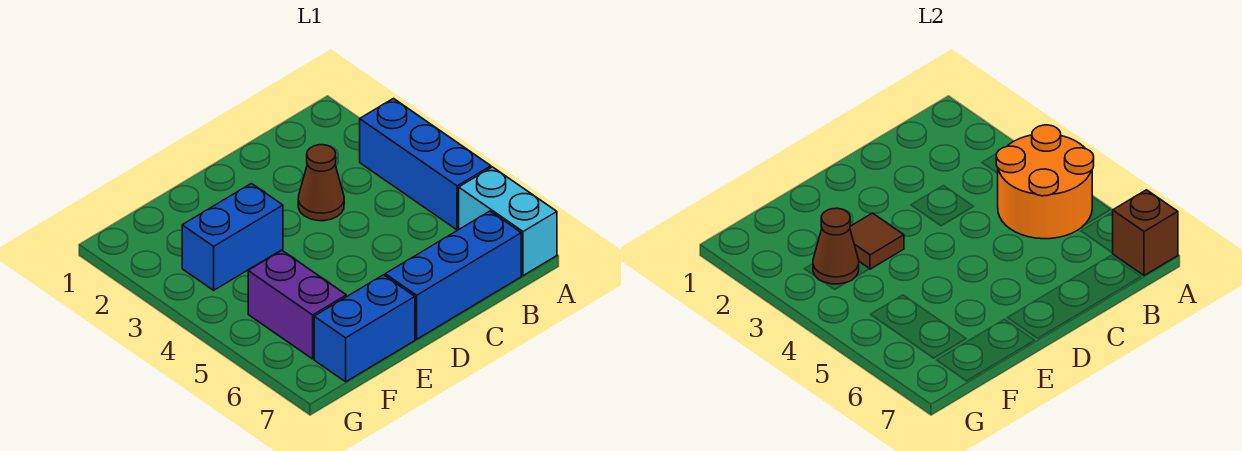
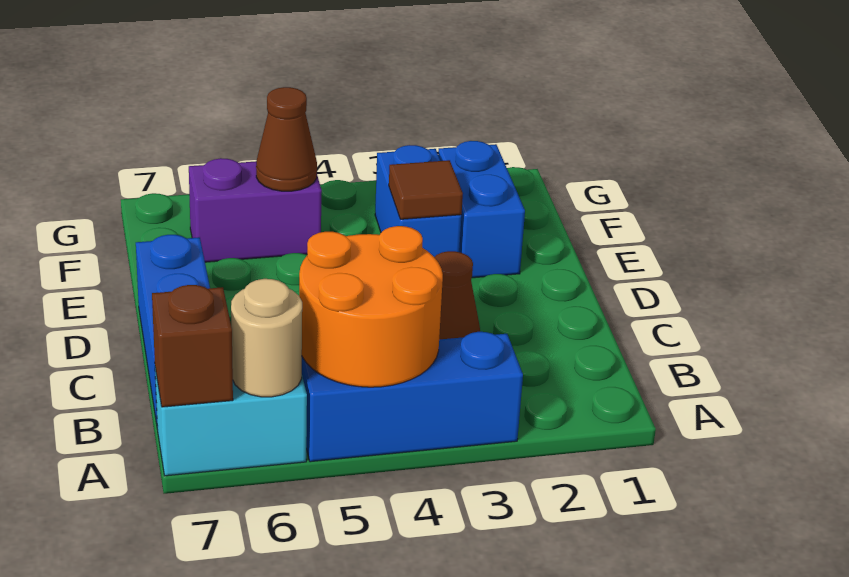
none -> tan round brick A6 level 2
blue brick E7:F7 level 1 -> blue brick E2:F2 level 1
brown cone F3 level 2 -> brown cone F5 level 2

